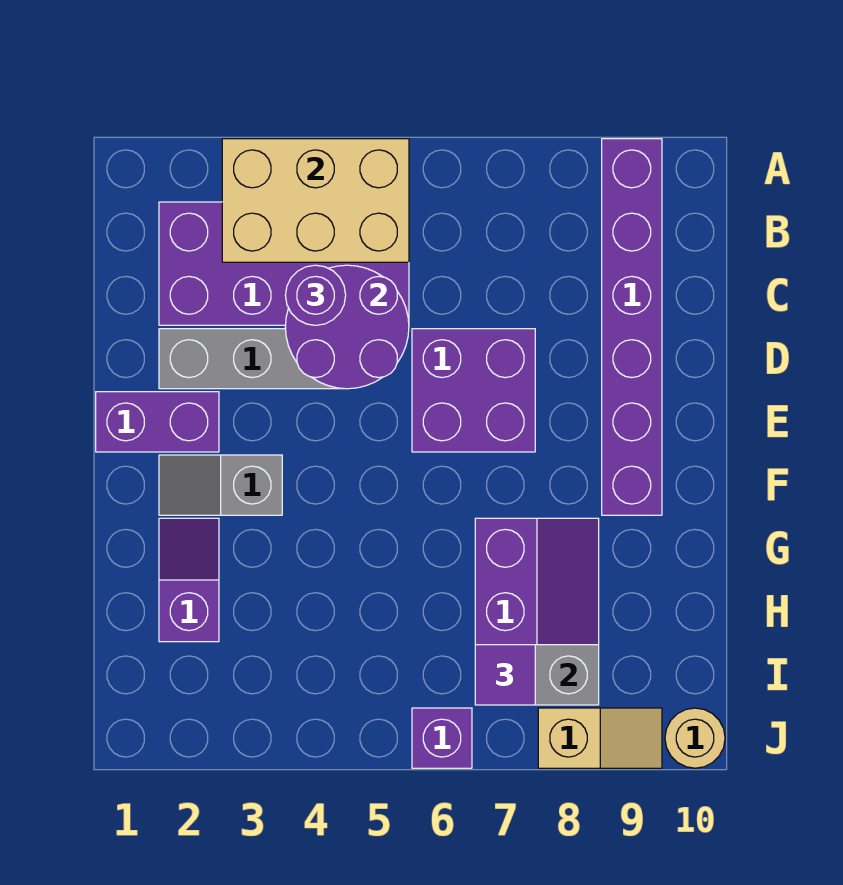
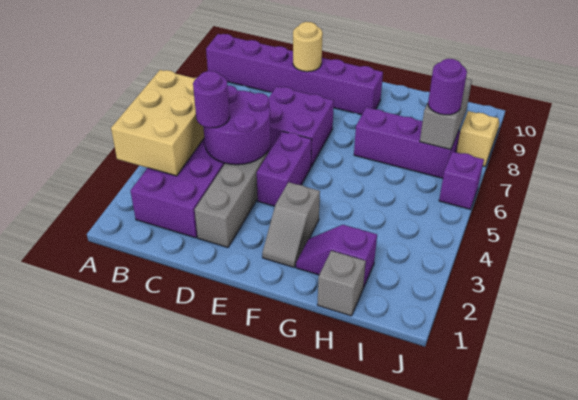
purple brick E1:E2 level 1 -> purple brick E4:E5 level 1
none -> grey brick H1 level 1
purple tile I7 level 3 -> purple round brick I7 level 3
tan round brick J10 level 1 -> tan round brick D9 level 2

